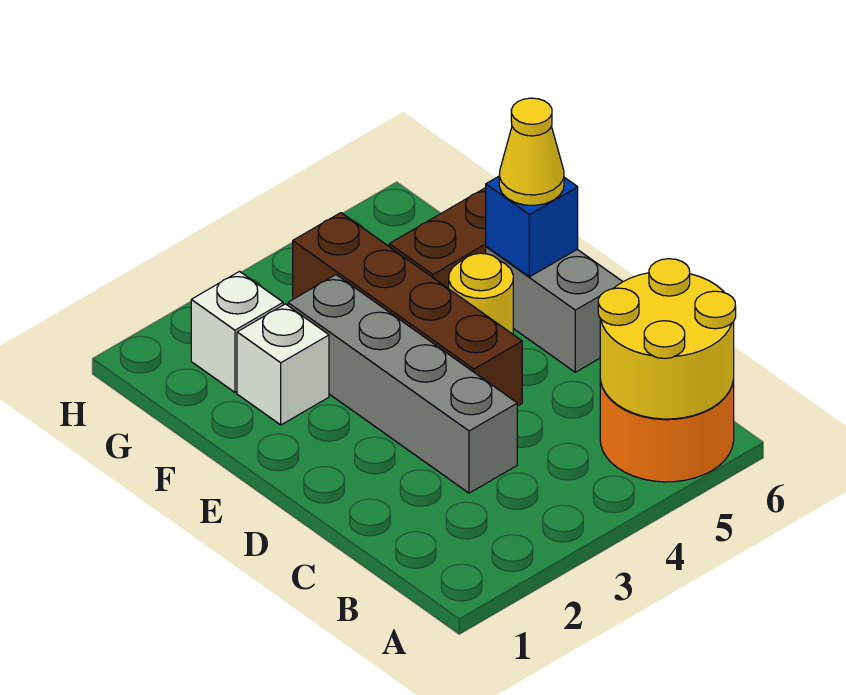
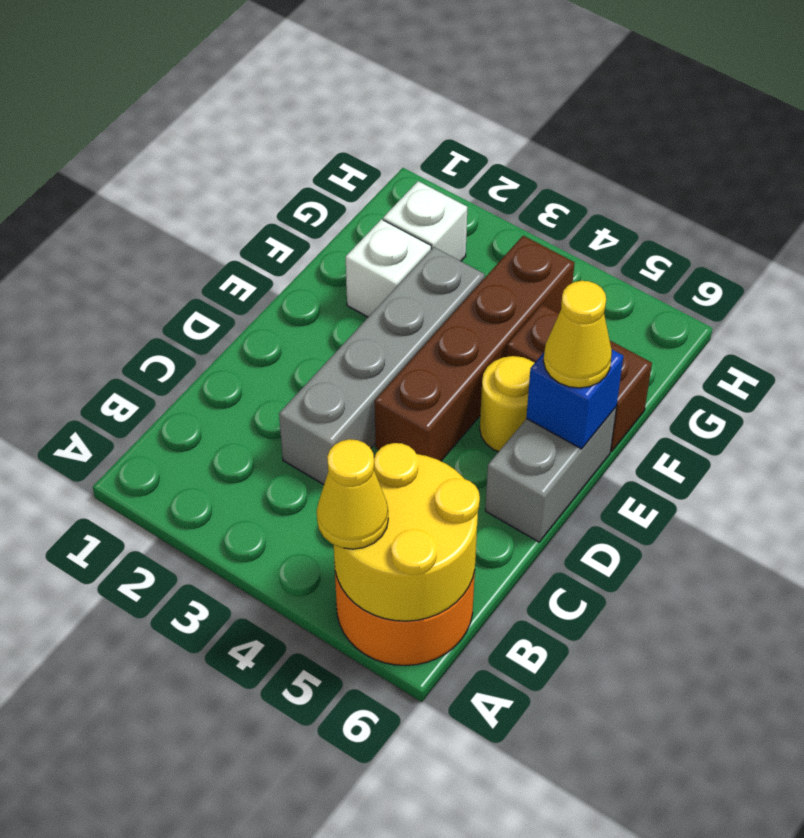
none -> yellow cone A5 level 3

